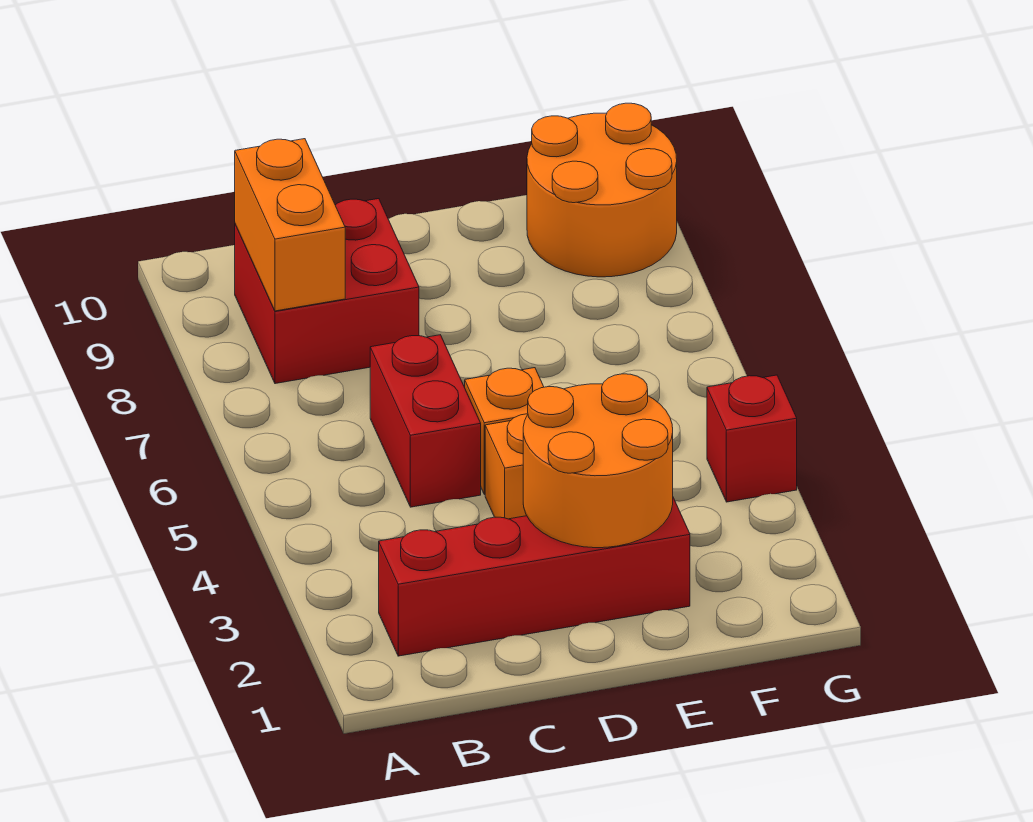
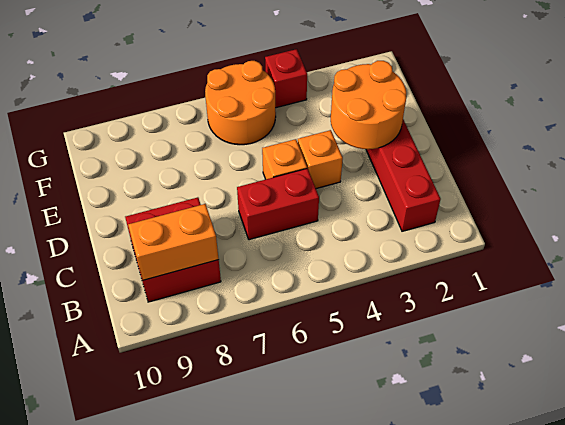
orange round brick F9:G10 level 1 -> orange round brick F5:G6 level 1

